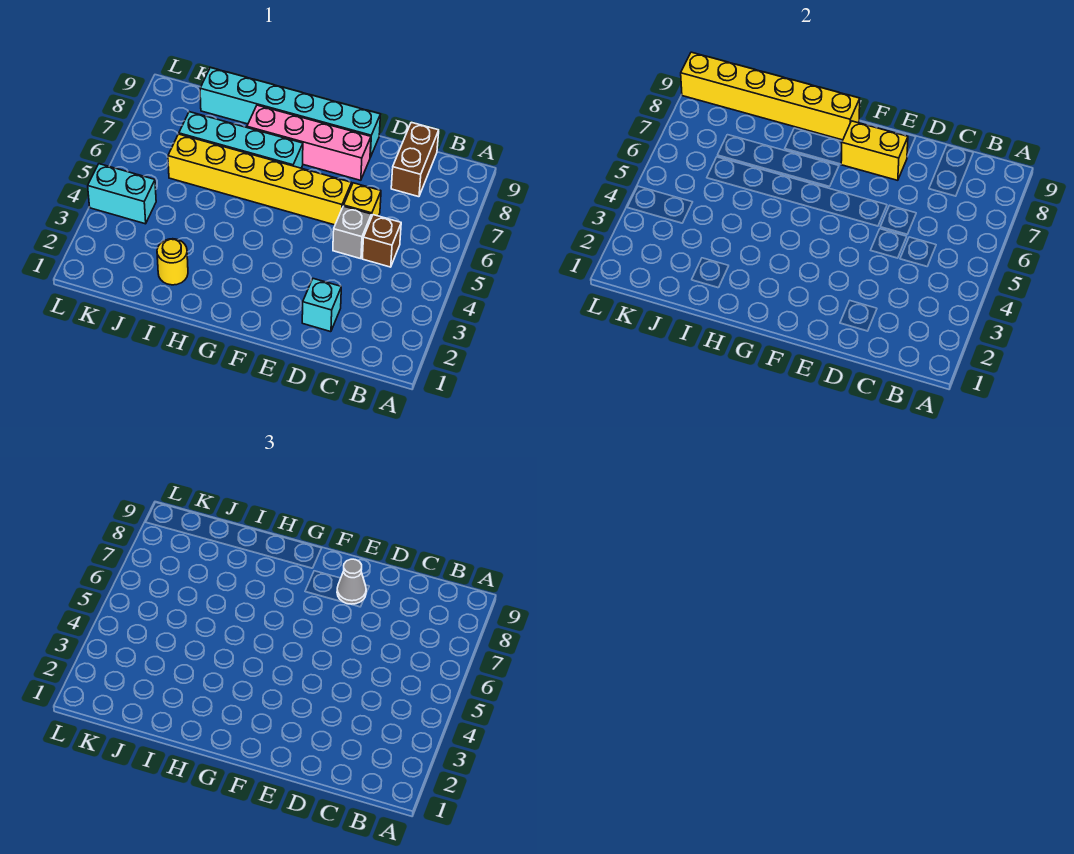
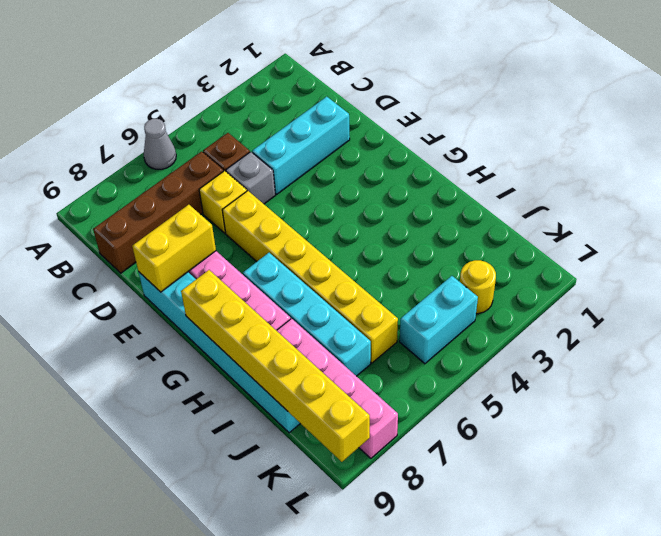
brown brick C8:C9 level 1 -> brown brick C6:C9 level 1
cyan brick D2 level 1 -> cyan brick D2:D4 level 1
yellow brick E8:F8 level 2 -> yellow brick E8:E9 level 2
grey cone E8 level 3 -> grey cone A6 level 1
yellow round brick I2 level 1 -> yellow round brick K3 level 1
none -> pink brick I8:L8 level 1
cyan brick K4:L4 level 1 -> cyan brick K4:K5 level 1

